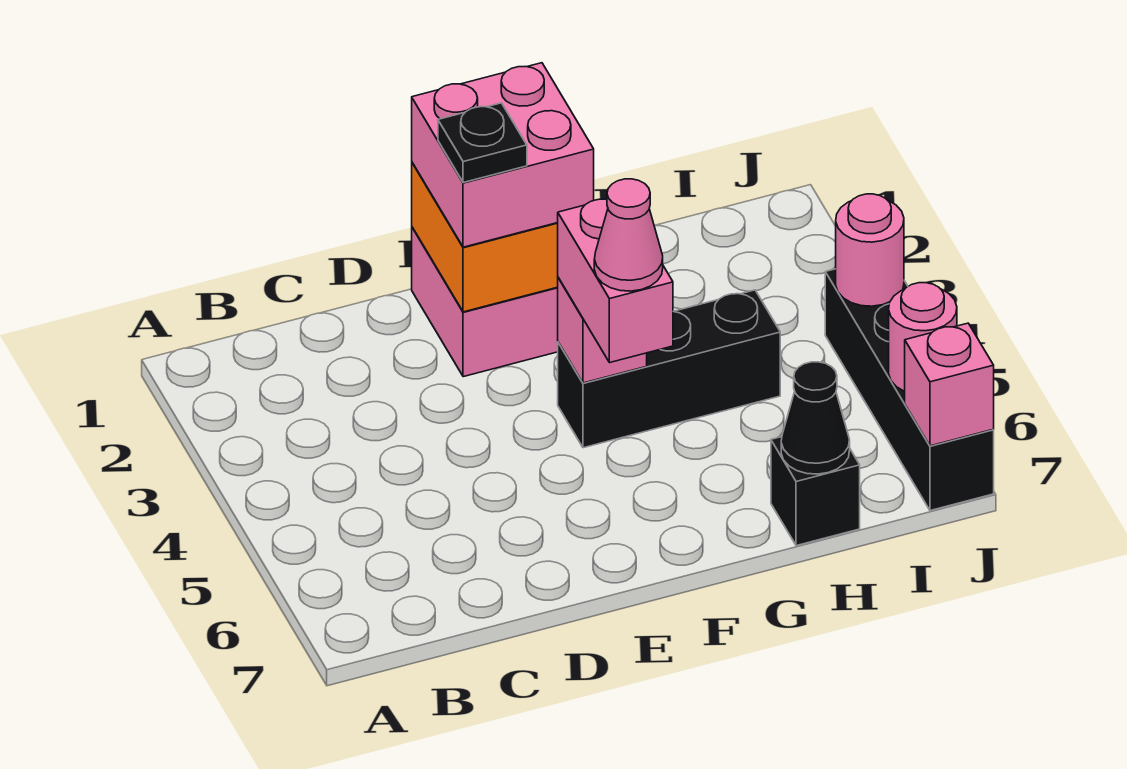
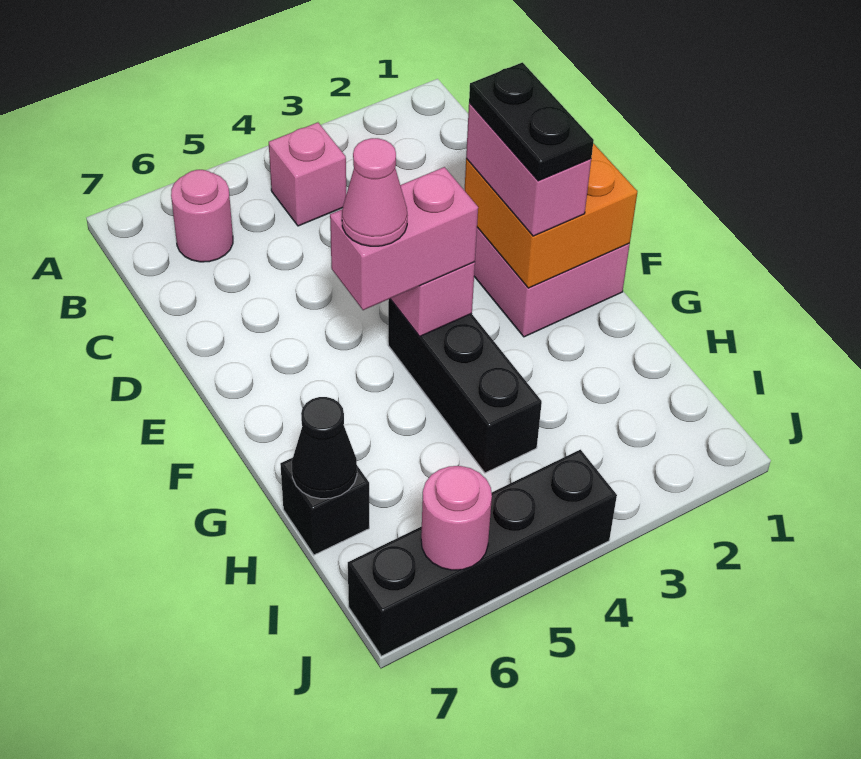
pink brick E1:F2 level 3 -> pink brick E2:F2 level 3
black plate E2 level 4 -> black plate E2:F2 level 4
pink round brick J4 level 2 -> pink round brick B6 level 1
pink brick J7 level 2 -> pink brick B4 level 1

